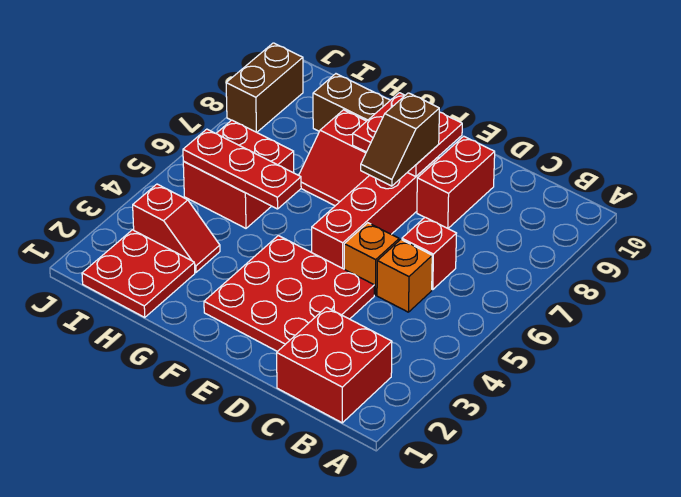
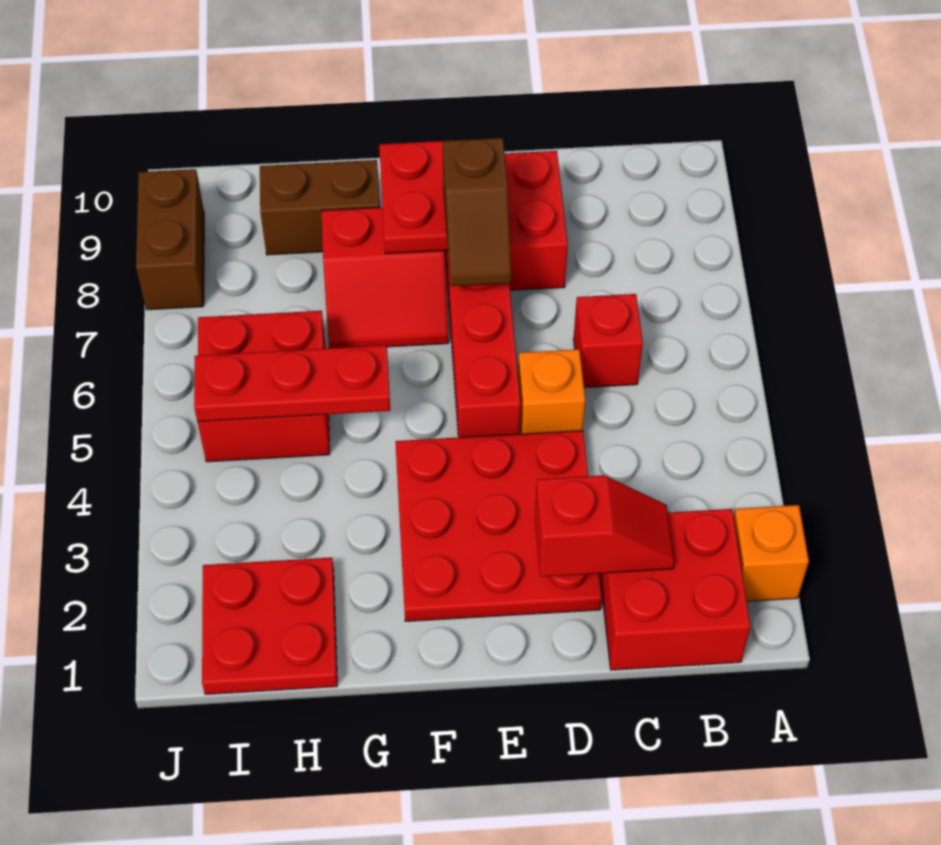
orange brick C5 level 1 -> orange brick A2 level 1
red slope H3:I3 level 1 top I -> red slope C2:D2 level 2 top D

